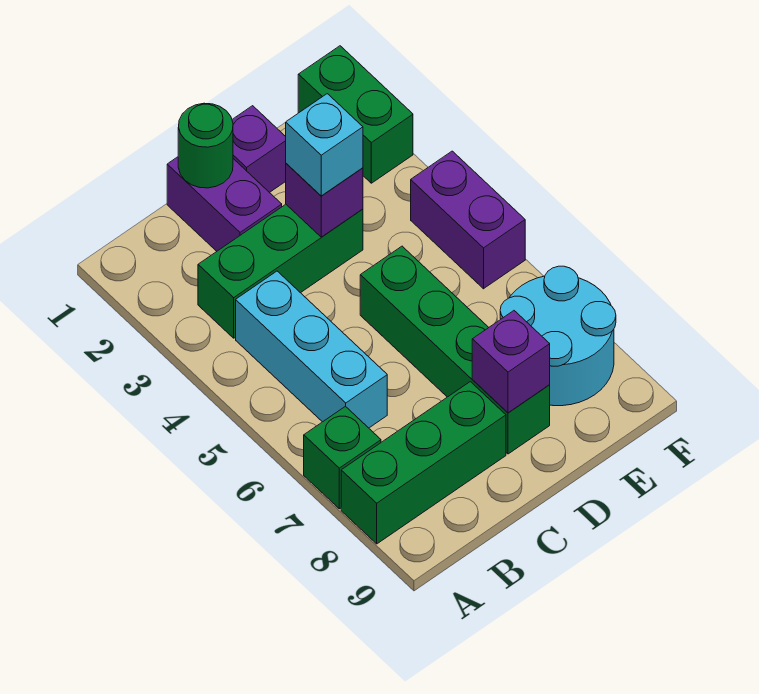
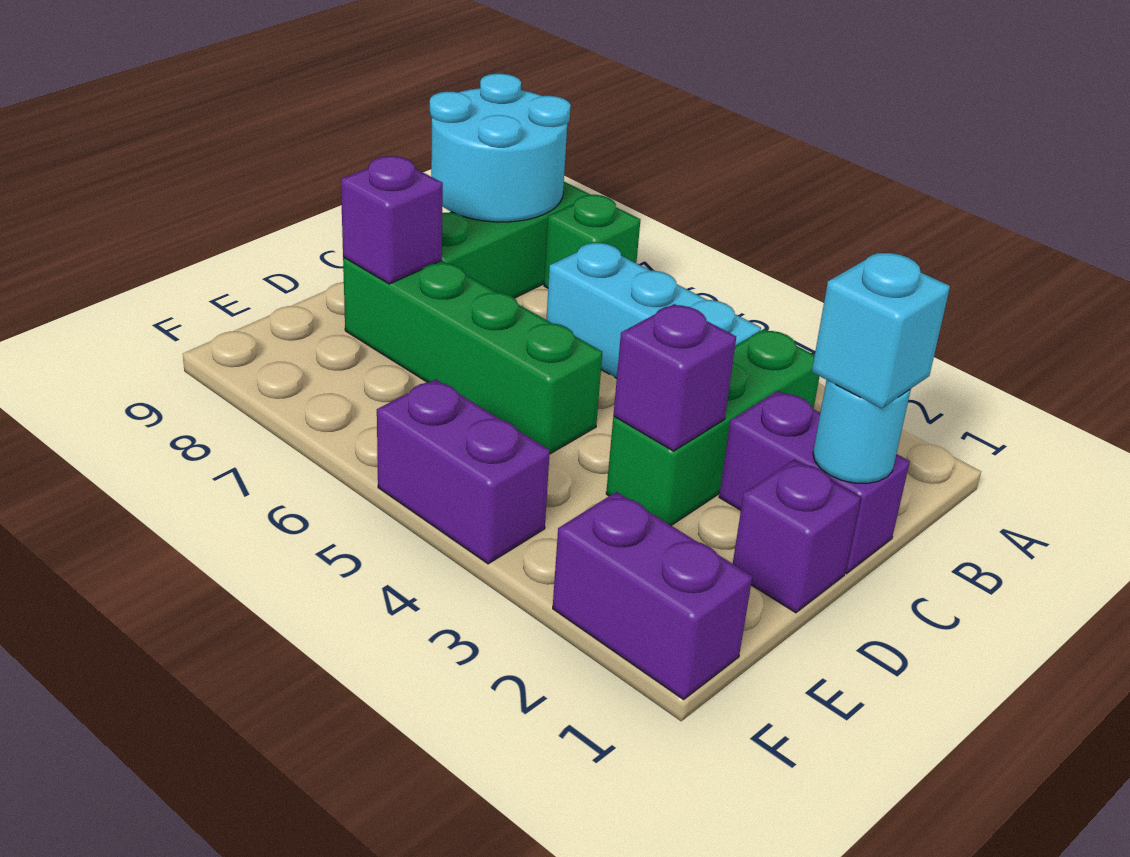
green round brick C1 level 2 -> cyan round brick C1 level 2
cyan brick D3 level 3 -> cyan brick C1 level 3
cyan round brick E7:F8 level 1 -> cyan round brick A8:B9 level 2
green brick F1:F2 level 1 -> purple brick F1:F2 level 1

